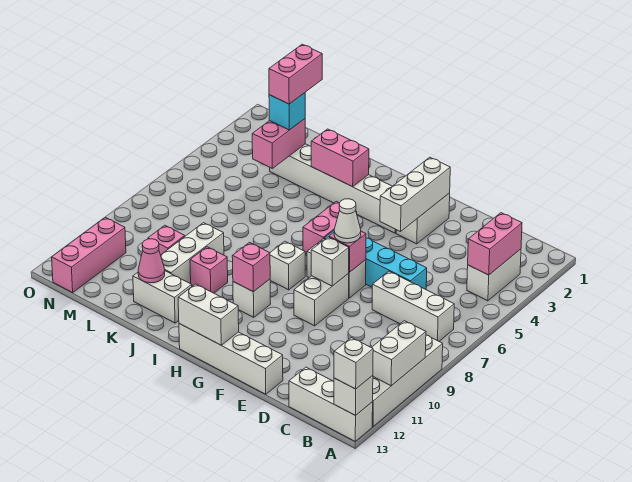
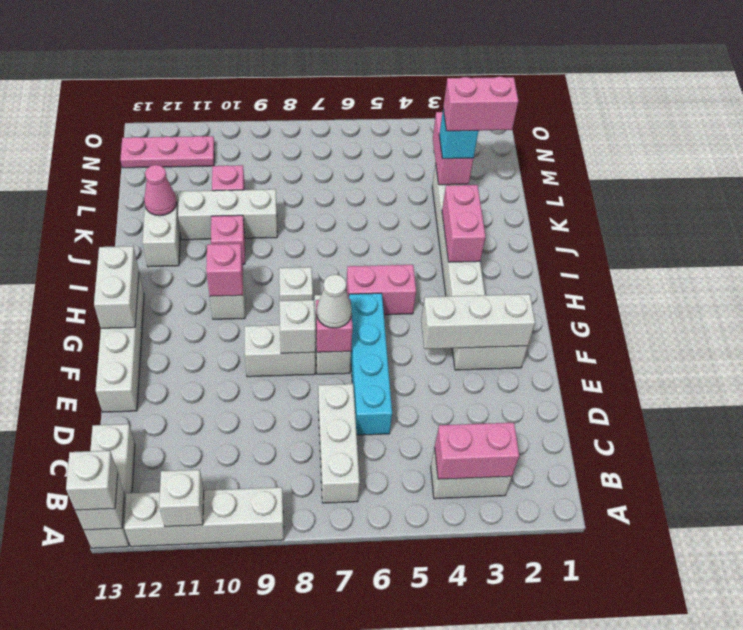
white brick A10:A11 level 2 -> white brick A11 level 2
pink brick L3:L4 level 2 -> pink brick L3:M3 level 2
pink brick N11:N13 level 1 -> pink plate N11:N13 level 1

